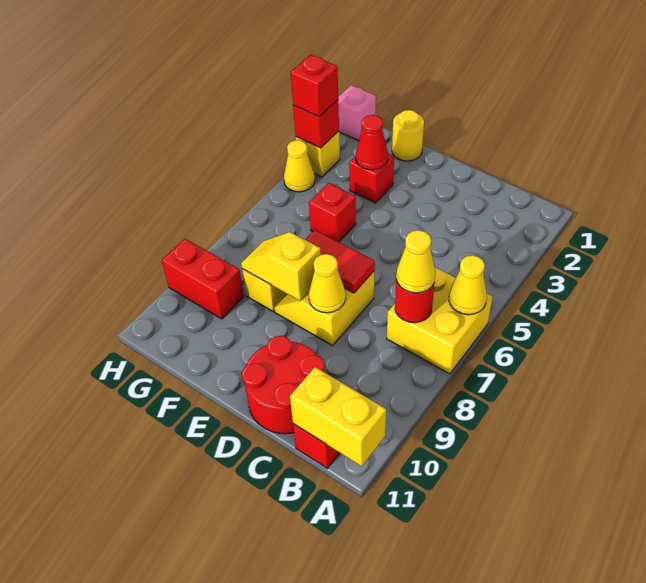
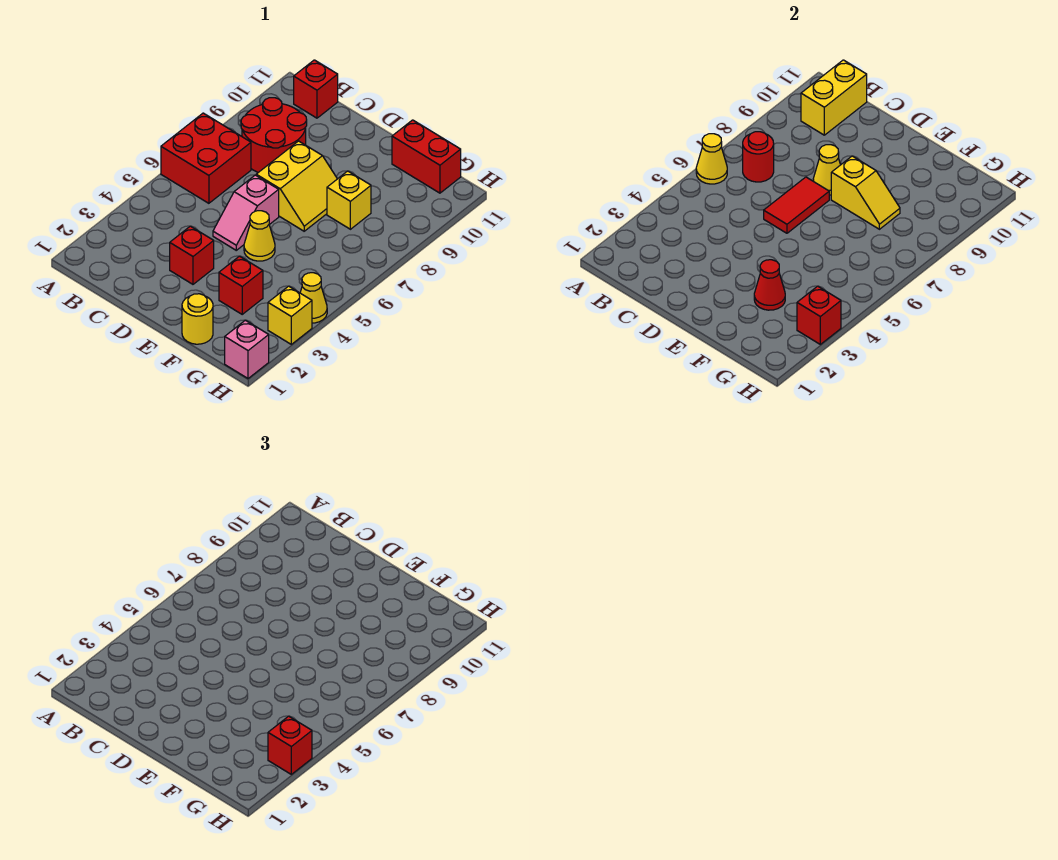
yellow brick A6:B7 level 1 -> red brick A6:B7 level 1
yellow brick A11:B11 level 2 -> yellow brick B10:B11 level 2
yellow cone B7 level 3 -> yellow cone E5 level 1
red round brick C10:D11 level 1 -> red round brick B8:C9 level 1
none -> pink slope D5:D6 level 1 top 6
red tile D7:E7 level 2 -> red tile D6:D7 level 2
red brick F5 level 1 -> red brick D3 level 1
red brick G9:H9 level 1 -> red brick F11:G11 level 1

